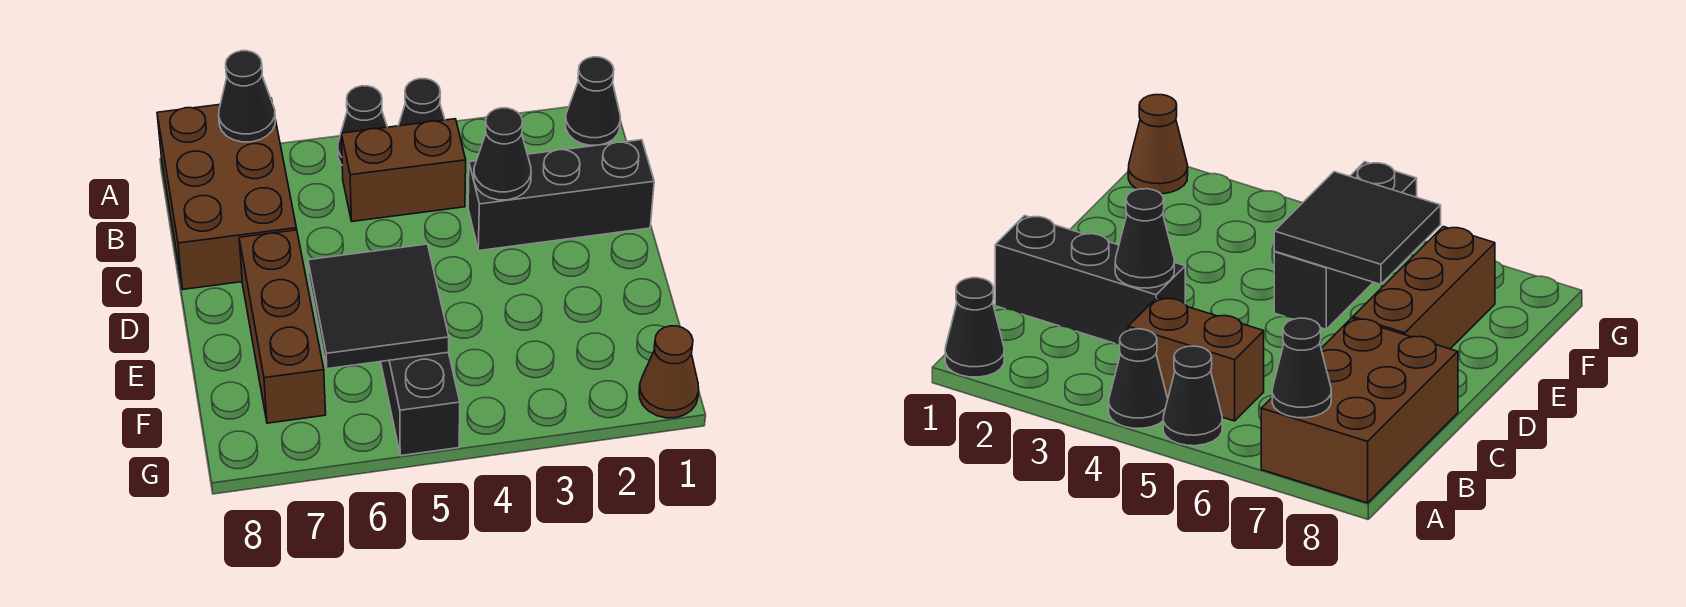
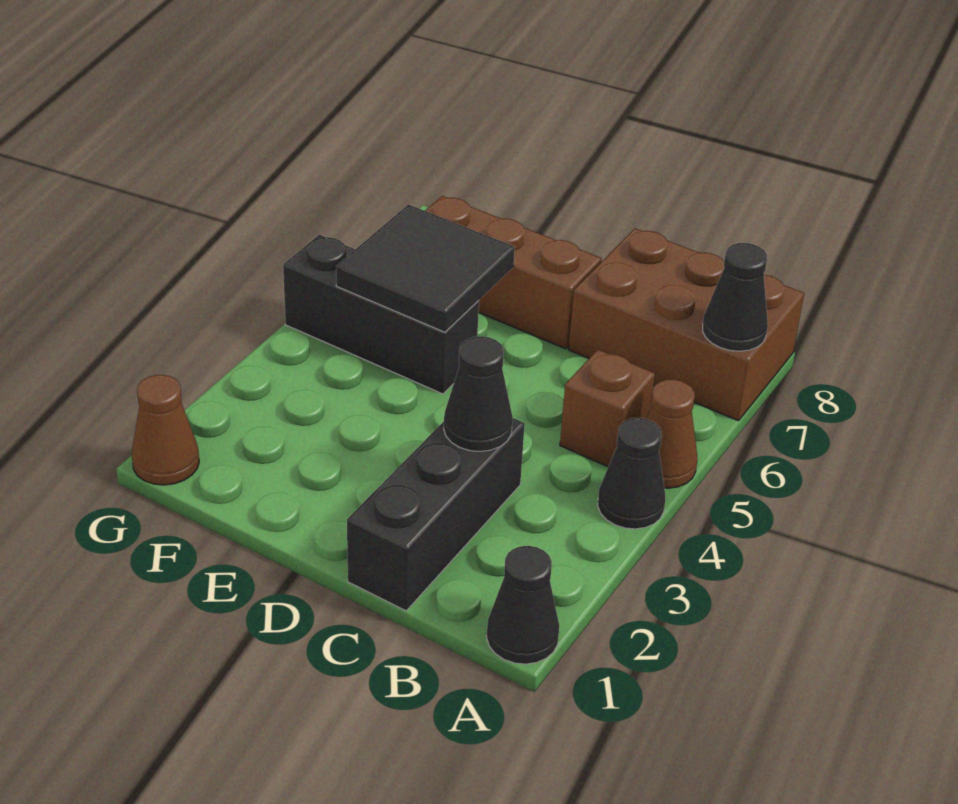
black cone A5 level 1 -> brown cone A5 level 1
brown brick B4:B5 level 1 -> brown brick B5 level 1

